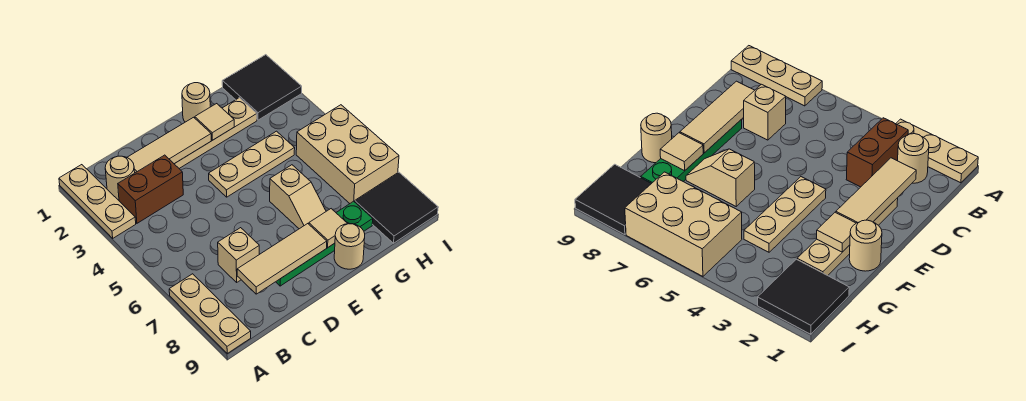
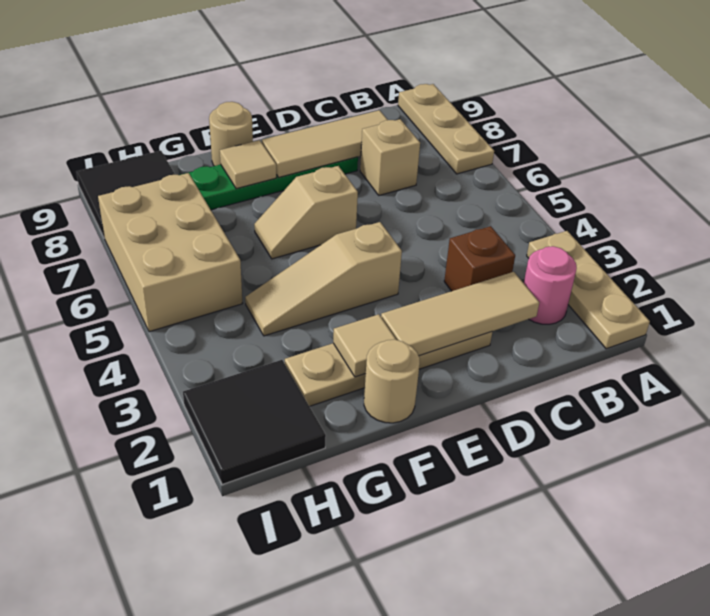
tan round brick B2 level 1 -> pink round brick B2 level 1
brown brick B3:C3 level 1 -> brown brick C3 level 1
tan plate E4:G4 level 1 -> tan slope E4:G4 level 1 top E
tan slope F6:F7 level 1 top 6 -> tan slope E6:F6 level 1 top E

